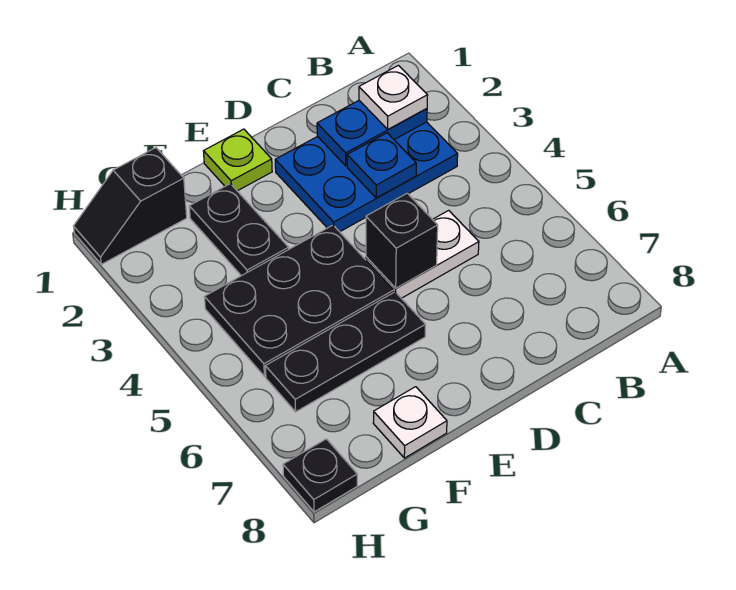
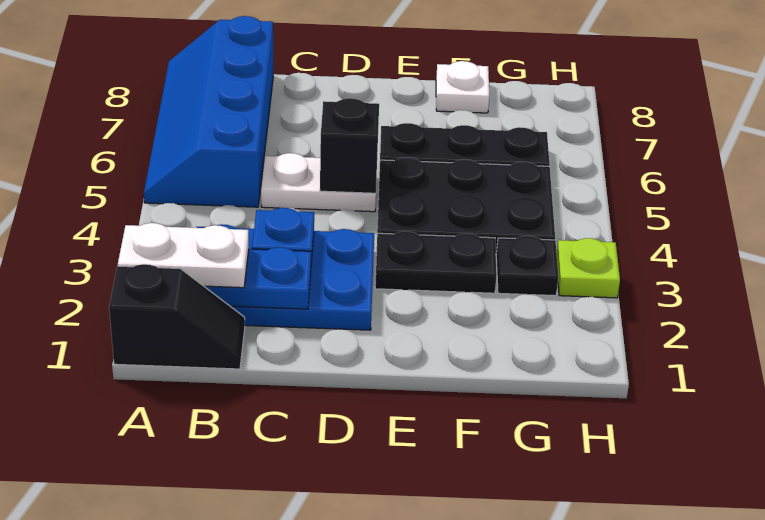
none -> blue slope A5:B8 level 1 top B
white plate B2 level 3 -> white plate A2:B2 level 3
lime plate E1 level 1 -> lime plate H3 level 1
black plate F2:F3 level 1 -> black plate E3:F3 level 1
black slope G1:H1 level 1 top G -> black slope A1:B1 level 1 top A
black plate H8 level 1 -> black plate G3 level 1

